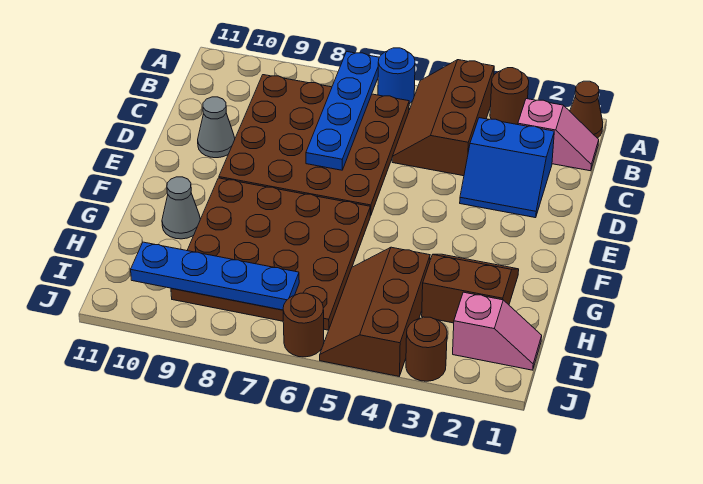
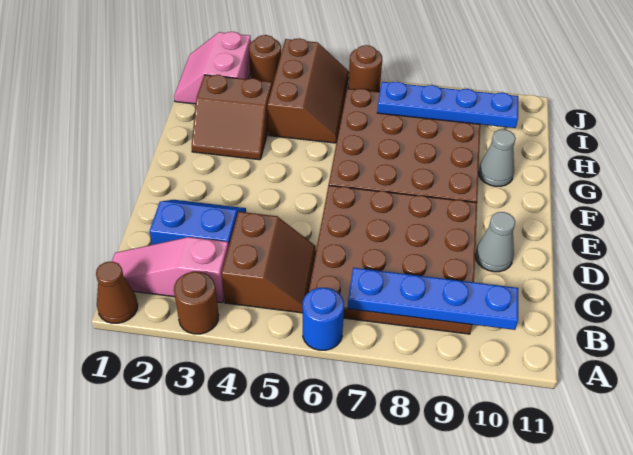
brown slope A4:C5 level 1 top 4 -> brown slope B4:C5 level 1 top 4
blue plate A7:D7 level 2 -> blue plate B7:B10 level 2
pink slope B1:B2 level 1 top 2 -> pink slope B1:B3 level 1 top 3
pink slope I1:I2 level 1 top 2 -> pink slope I1:J2 level 1 top 2

